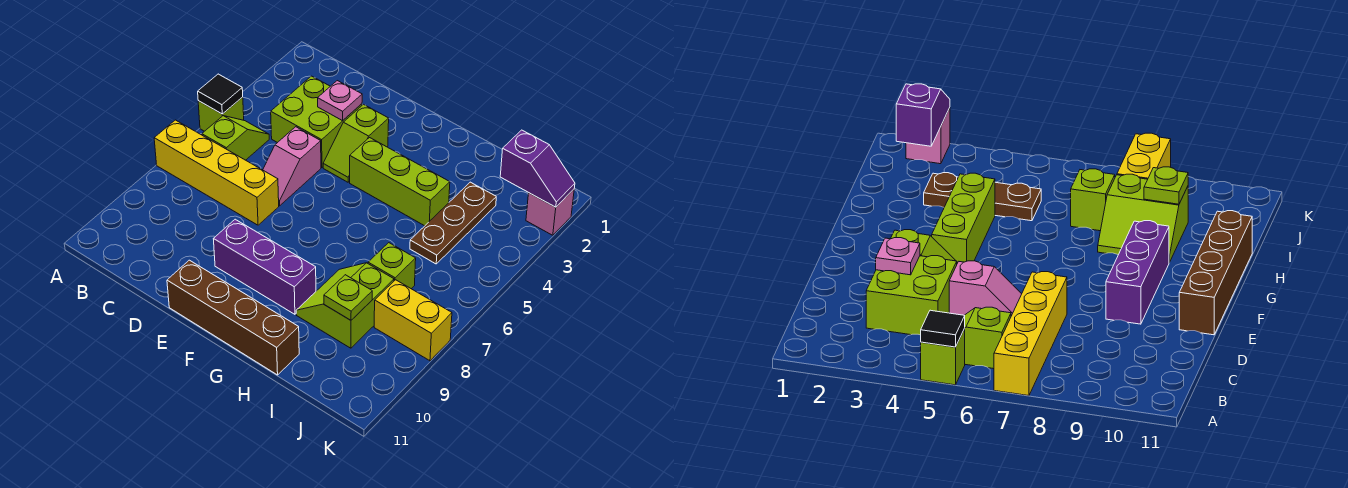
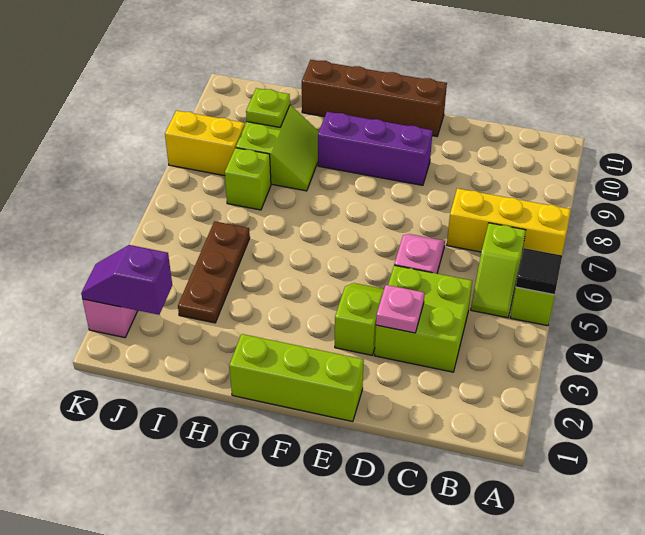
yellow brick A7:D7 level 1 -> yellow brick A7:C7 level 1
lime brick F4:H4 level 1 -> lime brick E1:G1 level 1

